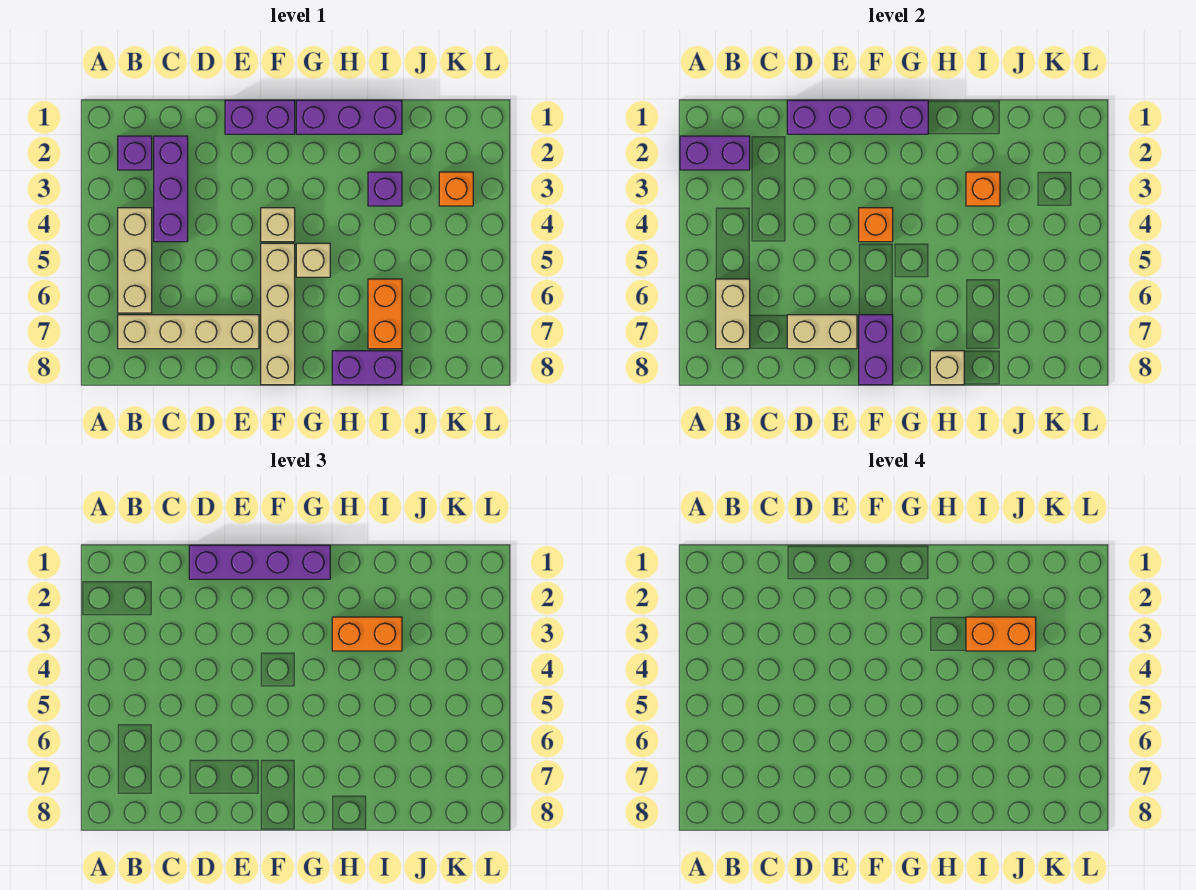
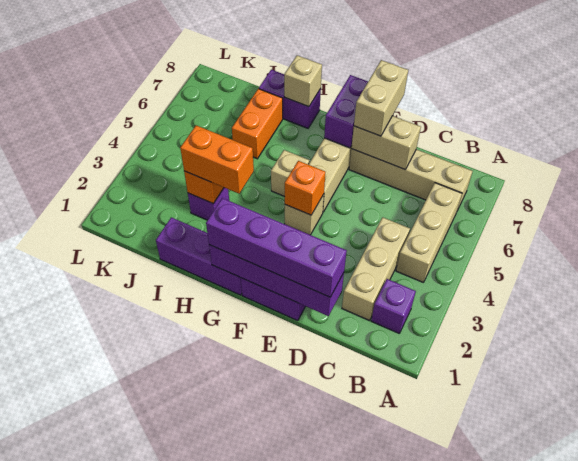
purple brick A2:B2 level 2 -> none
tan brick B6:B7 level 2 -> tan brick E7:E8 level 3
purple brick C2:C4 level 1 -> tan brick C2:C4 level 1
orange brick I3:J3 level 4 -> none
orange brick K3 level 1 -> none

